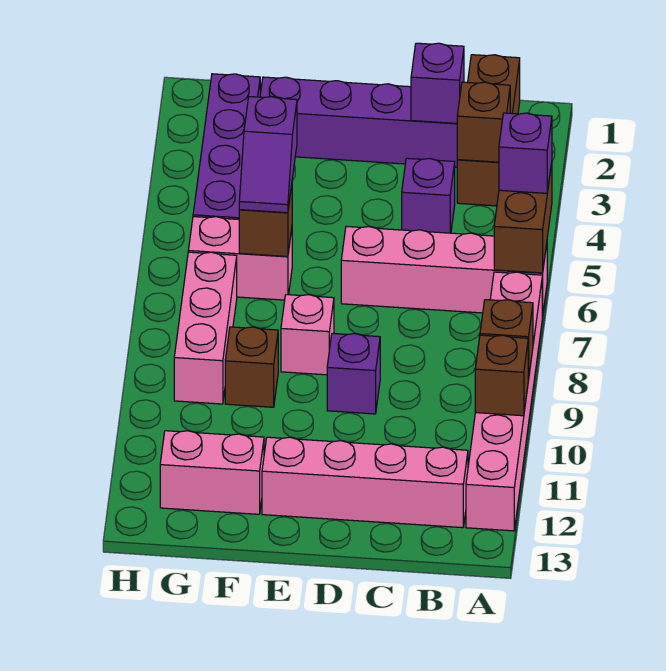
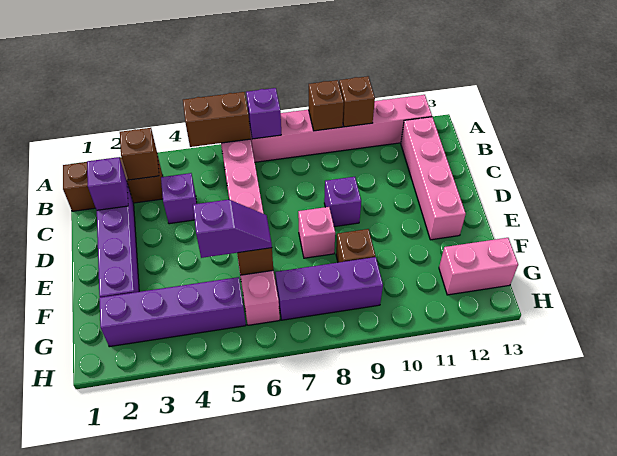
purple brick A5 level 3 -> purple brick A7 level 2
pink brick F12:G12 level 1 -> pink brick G12:G13 level 1
pink brick G7:G9 level 1 -> purple brick G7:G9 level 1

